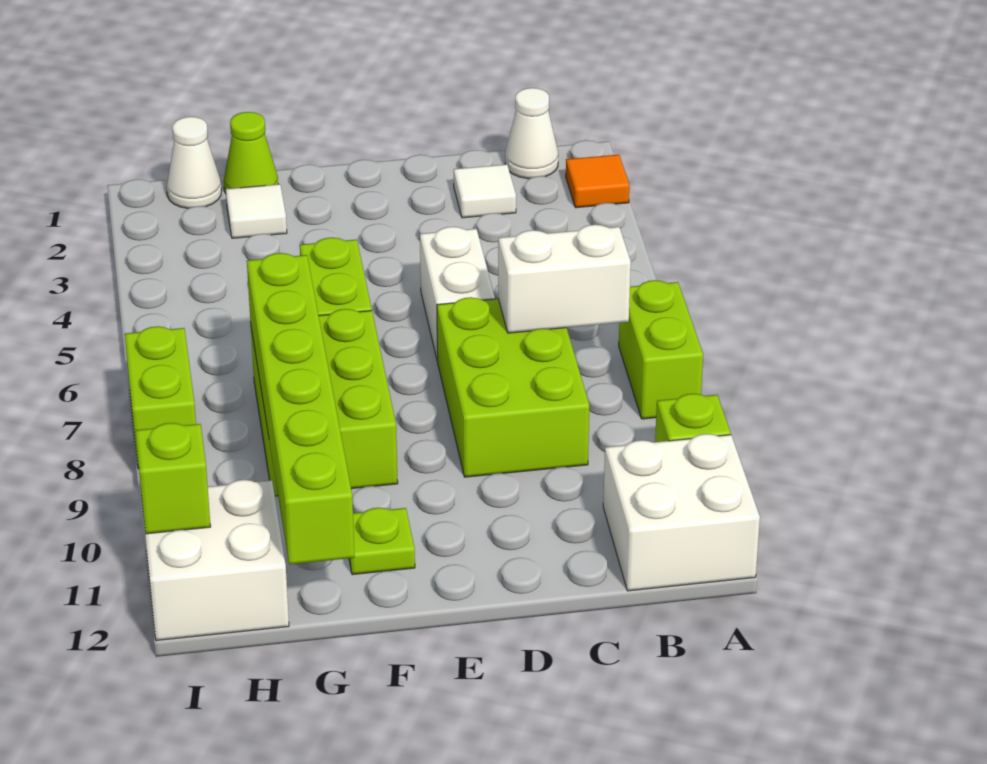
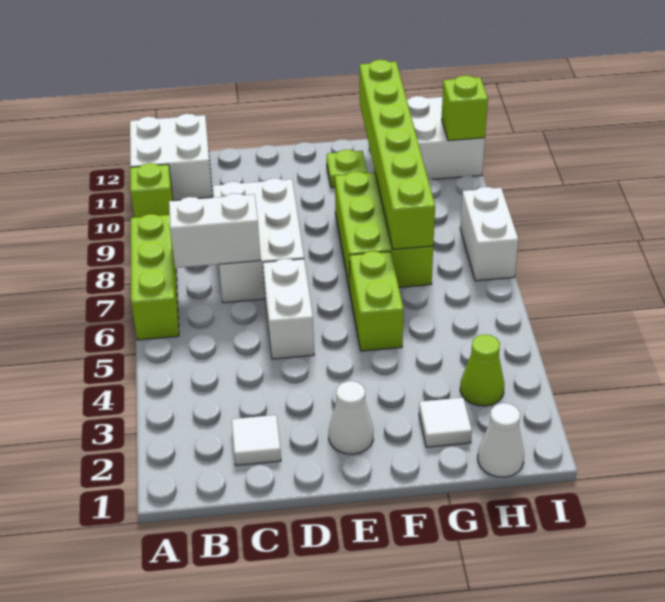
orange tile A2 level 1 -> none
lime brick A7:A8 level 1 -> lime brick A6:A8 level 1
white cone B1 level 1 -> white cone E2 level 1
lime brick C7:D9 level 1 -> white brick C7:D9 level 1
lime cone G1 level 1 -> lime cone H3 level 1
lime brick I7:I8 level 1 -> white brick I7:I8 level 1

